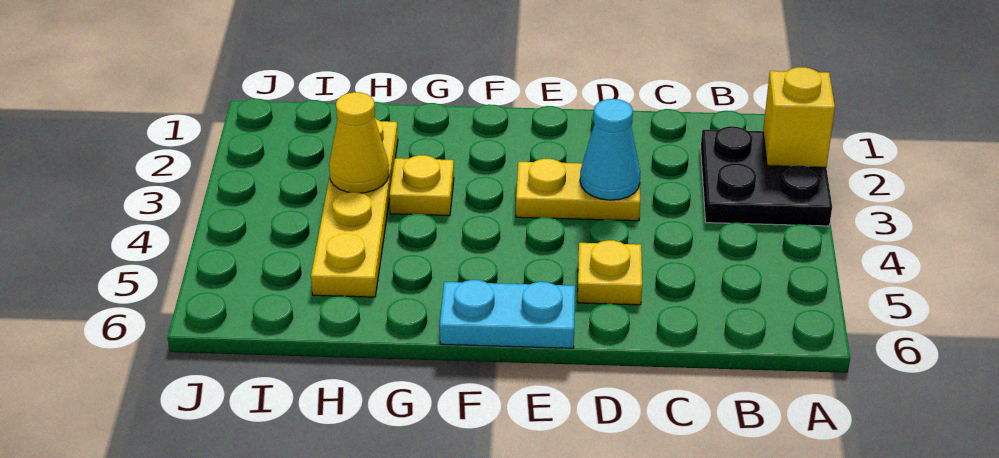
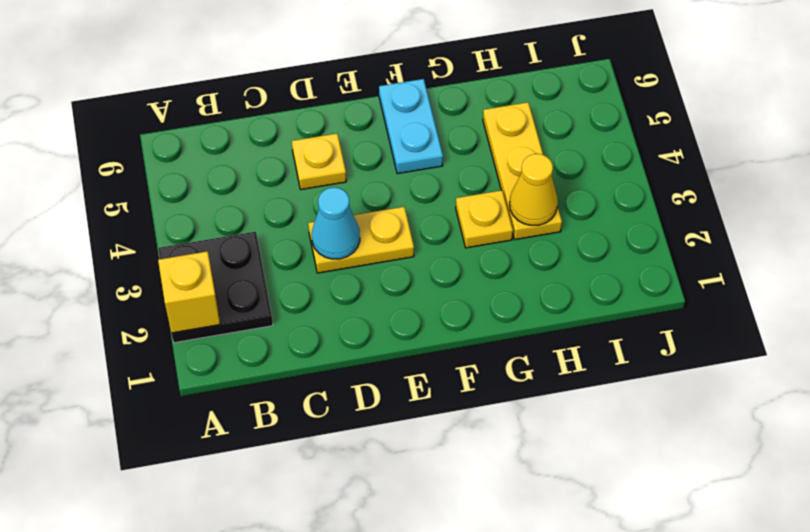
cyan plate E6:F6 level 1 -> cyan plate F5:F6 level 1
yellow plate H2:H5 level 1 -> yellow plate H3:H5 level 1

